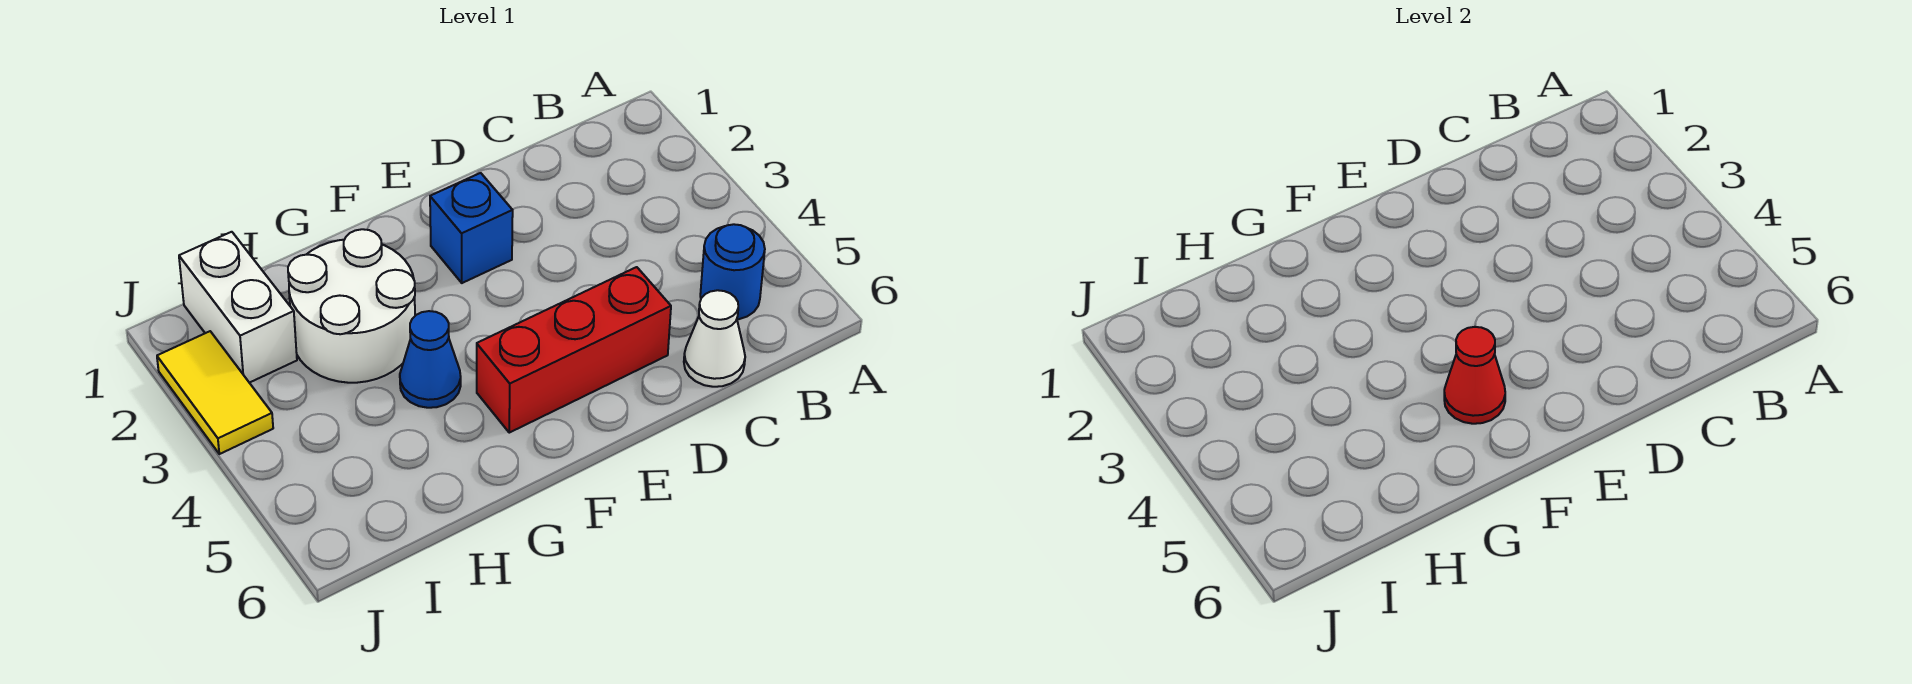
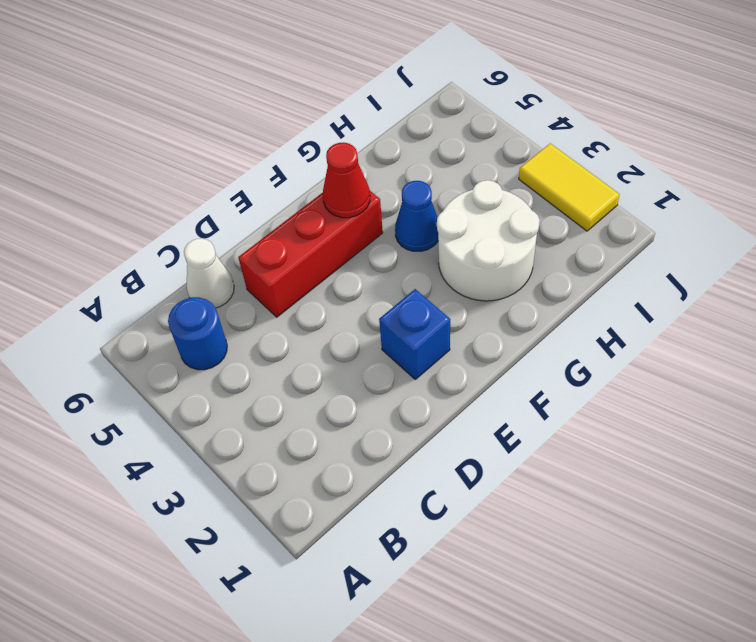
white brick I1:I2 level 1 -> none

